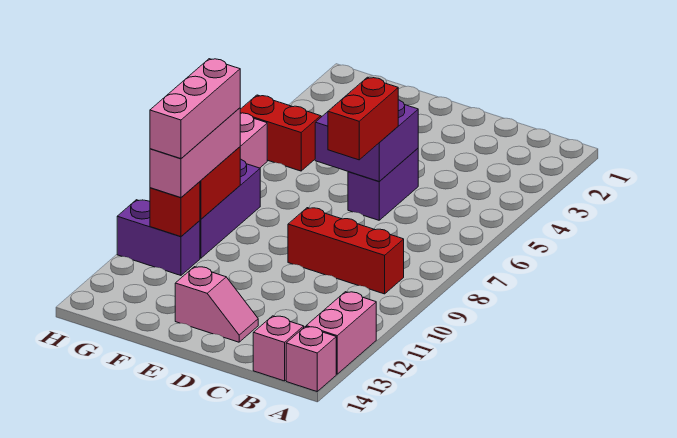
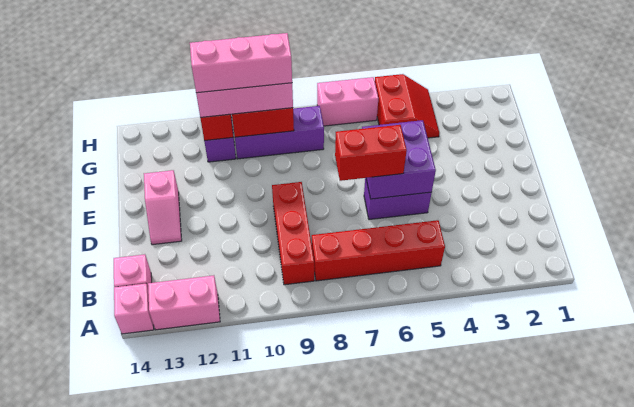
none -> red brick B5:B8 level 1

